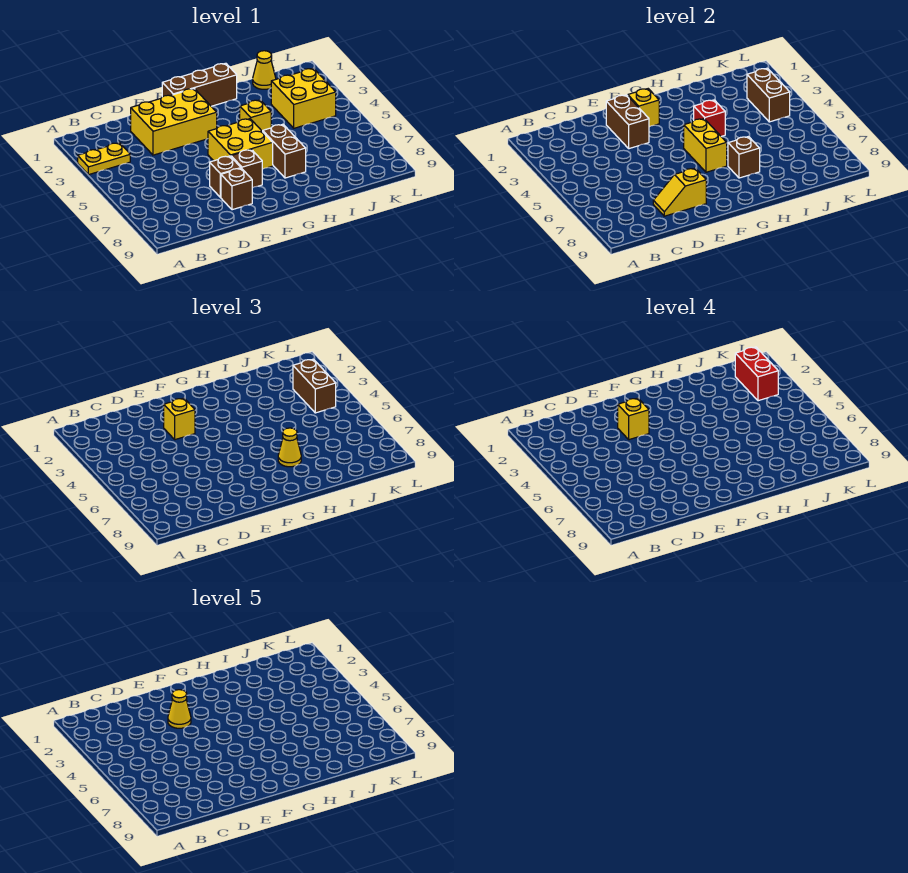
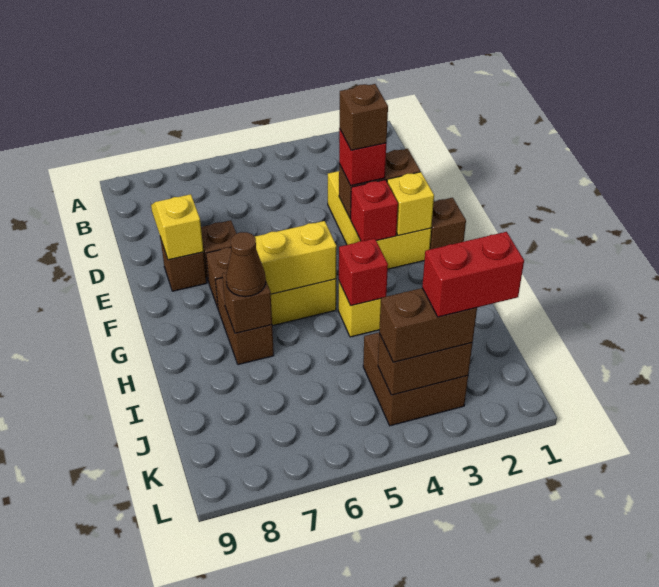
yellow plate A3:B3 level 1 -> none
yellow brick E3 level 3 -> red brick E3 level 3
yellow brick E3 level 4 -> brown brick E3 level 4
yellow cone E3 level 5 -> none
brown brick F1:H1 level 1 -> brown brick F1 level 1
none -> red brick F3 level 2
brown brick H6:H7 level 1 -> brown brick G7:H7 level 1
yellow cone H7 level 3 -> brown cone H7 level 3
yellow cone J1 level 1 -> none
yellow brick J3:K4 level 1 -> brown brick J3:K4 level 1

